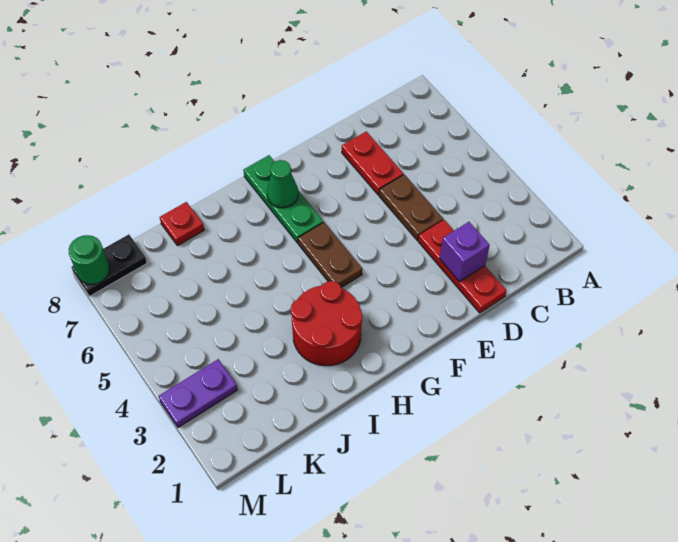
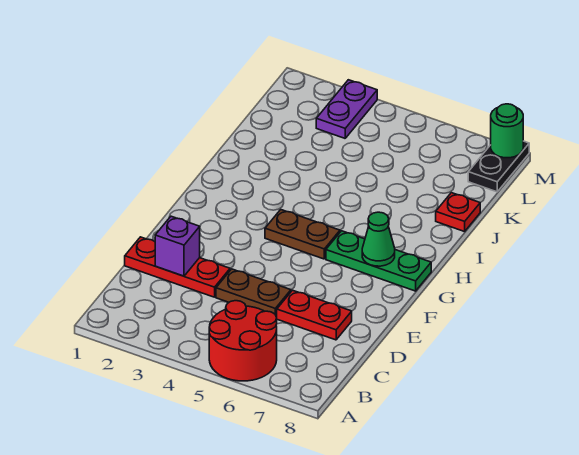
red round brick H2:I3 level 1 -> red round brick A5:B6 level 1

